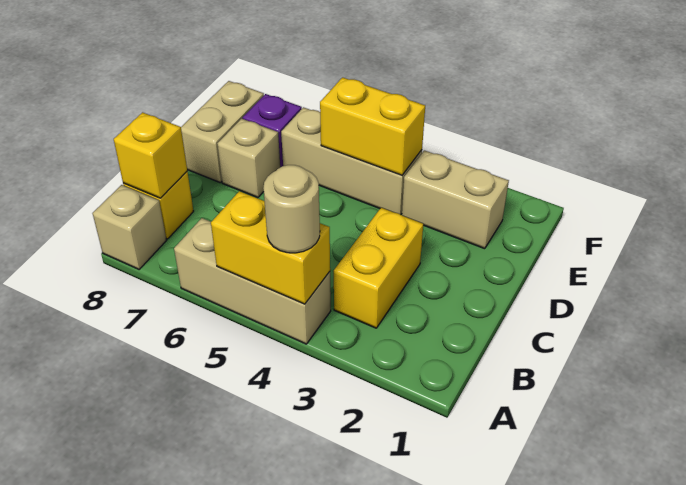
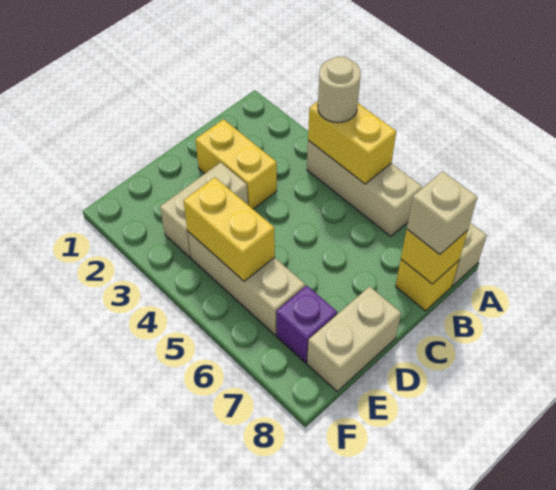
yellow brick B3:C3 level 1 -> yellow brick C2:C3 level 1
tan brick D7 level 1 -> tan brick B8 level 3
tan brick E2:E3 level 1 -> tan brick D3:E3 level 1

